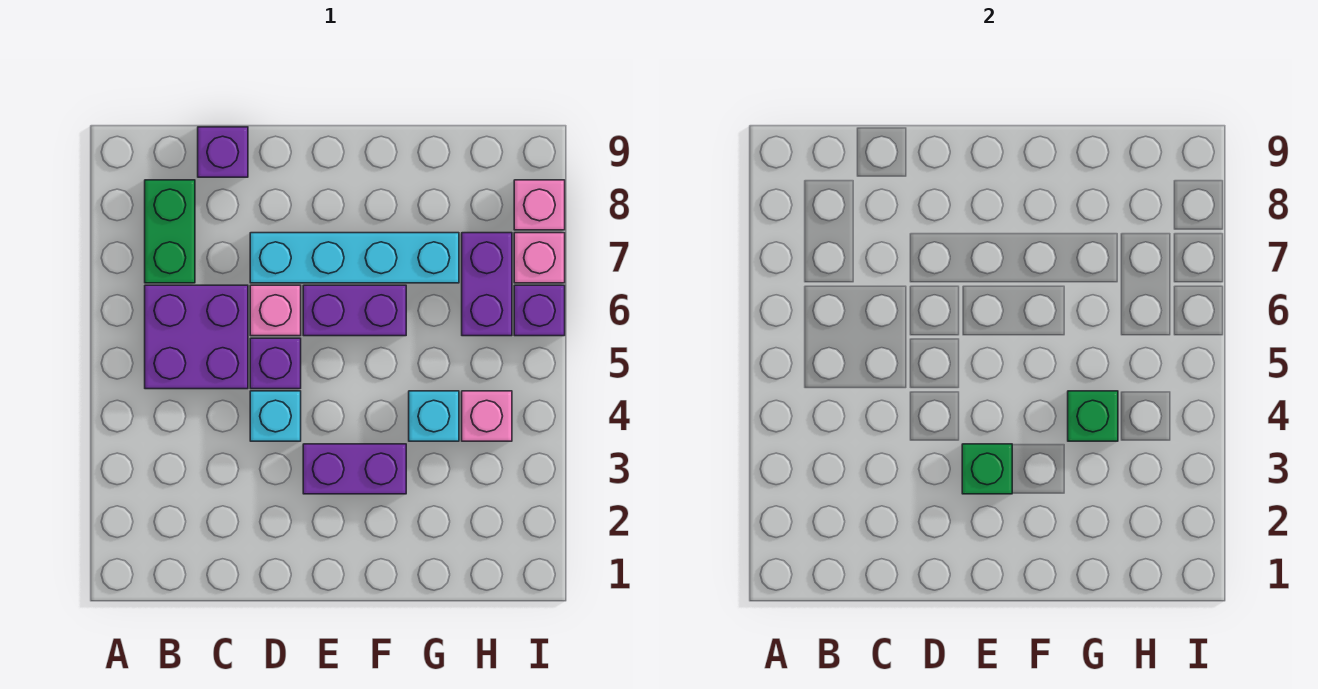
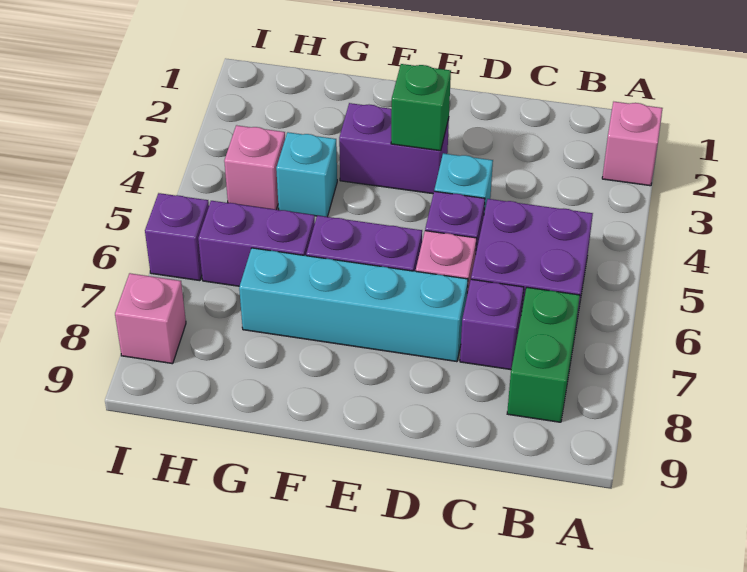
purple brick C9 level 1 -> purple brick C7 level 1
green brick G4 level 2 -> none
purple brick H6:H7 level 1 -> purple brick G6:H6 level 1
pink brick I7 level 1 -> pink brick A2 level 1

